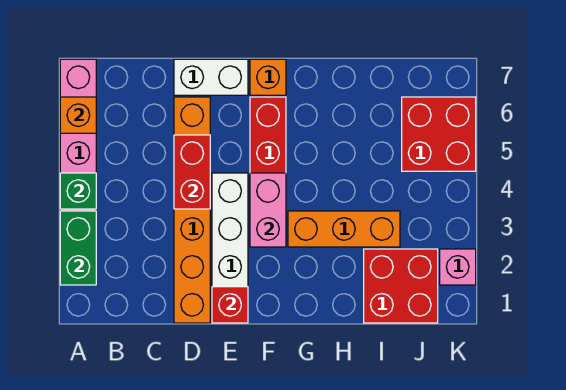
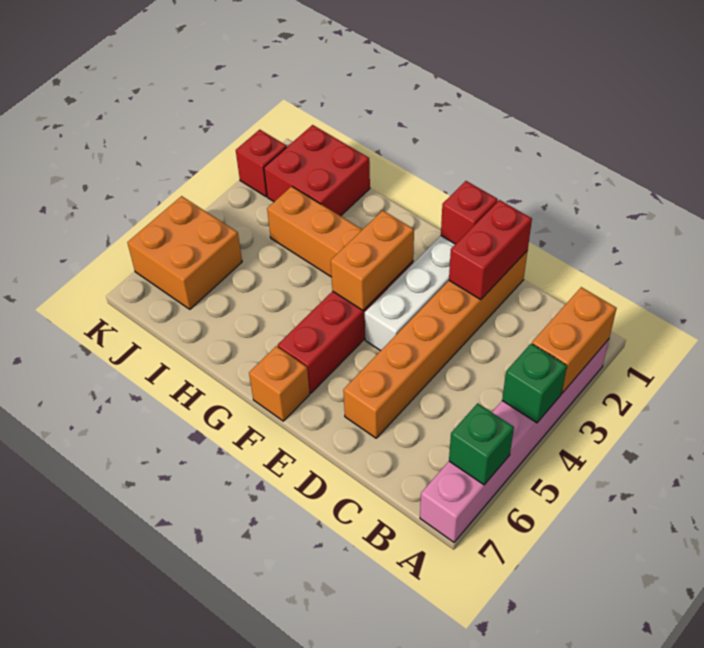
green brick A2:A3 level 2 -> orange brick A2:A3 level 2
orange brick A6 level 2 -> green brick A6 level 2
red brick D4:D5 level 2 -> red brick D1:D2 level 2
white brick D7:E7 level 1 -> none
pink brick F3:F4 level 2 -> orange brick F3:F4 level 2
red brick J5:K6 level 1 -> orange brick J5:K6 level 1
pink brick K2 level 1 -> red brick K2 level 1

